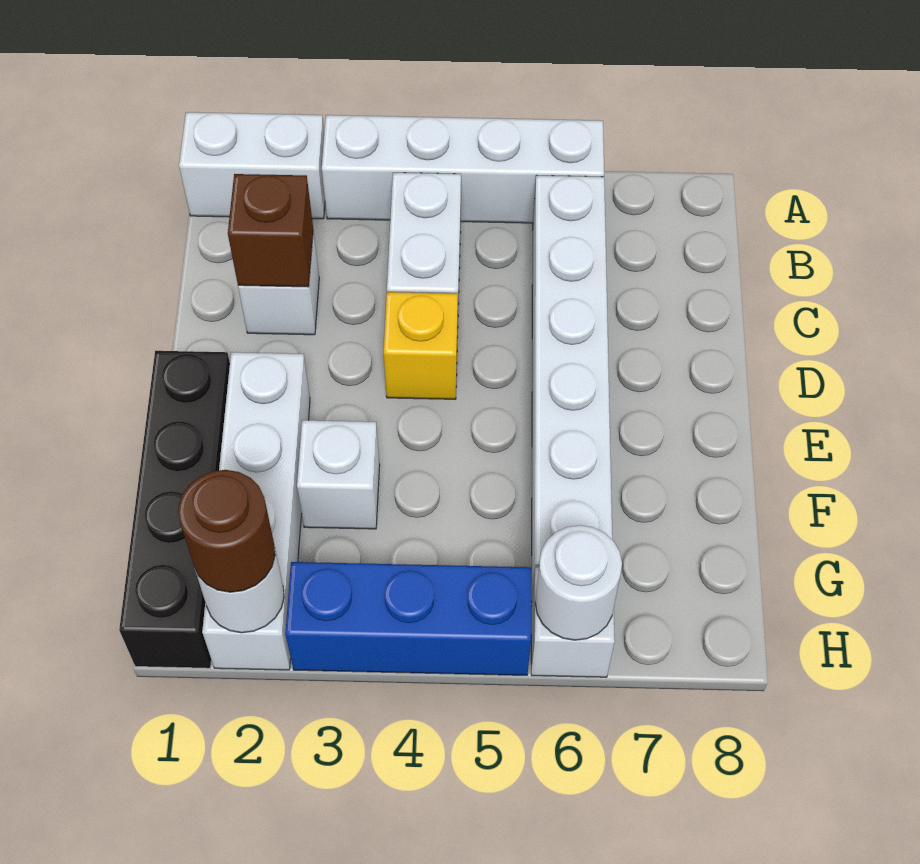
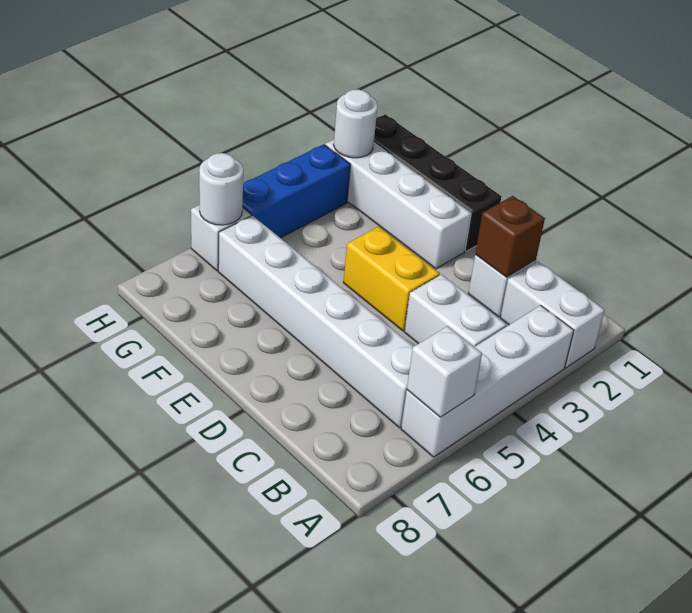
white brick A1:A2 level 1 -> white brick A2:B2 level 1
yellow brick D4 level 1 -> yellow brick D4:E4 level 1
white brick F3 level 1 -> white brick A6 level 2
brown round brick H2 level 3 -> none

